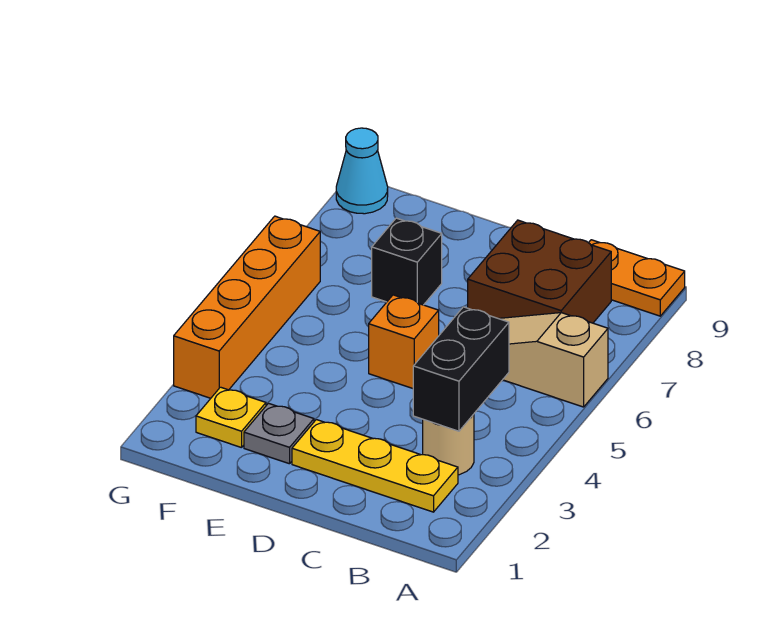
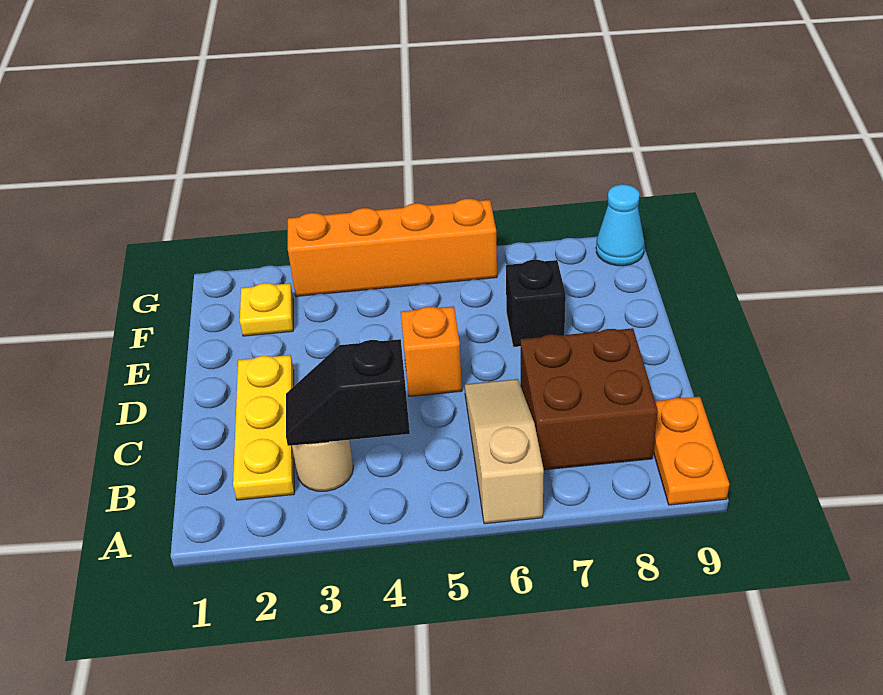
black brick B3:B4 level 2 -> black slope B3:B4 level 2 top 4
grey plate E2 level 1 -> none

